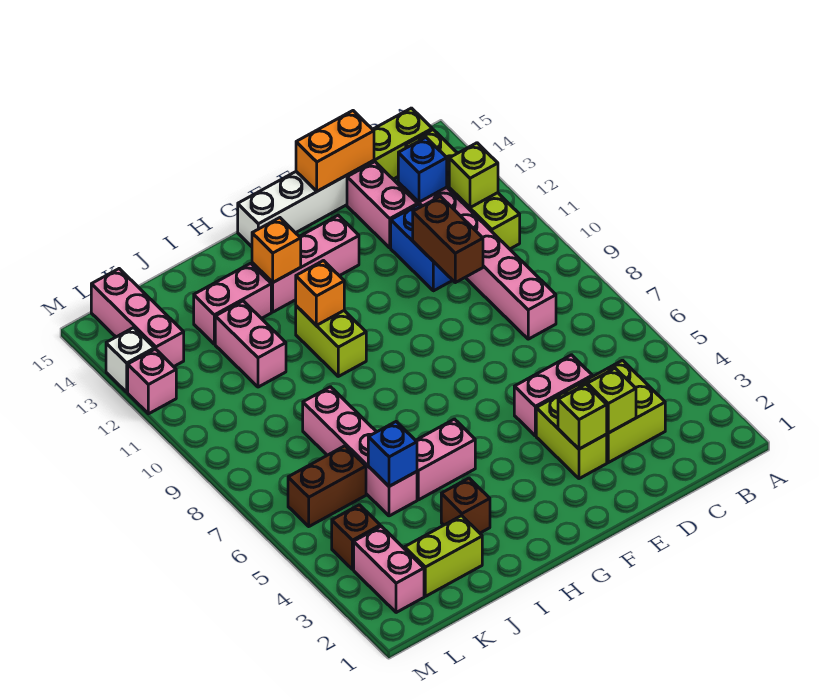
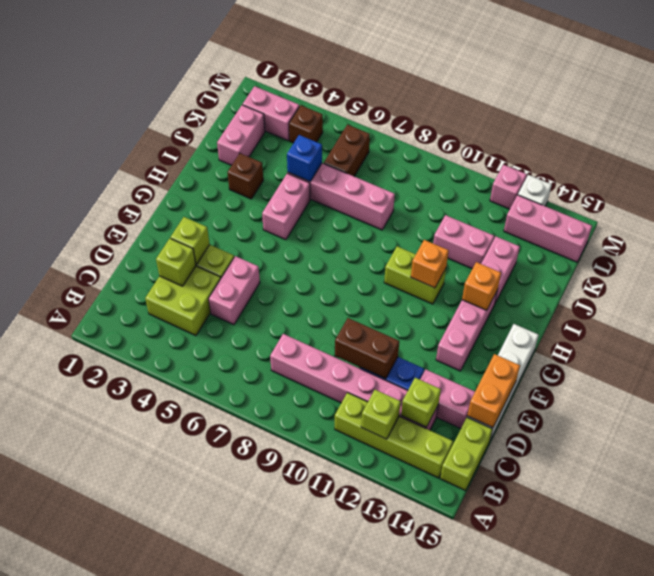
blue brick C13 level 2 -> lime brick C13 level 2
lime brick J2:K2 level 1 -> pink brick J2:K2 level 1

